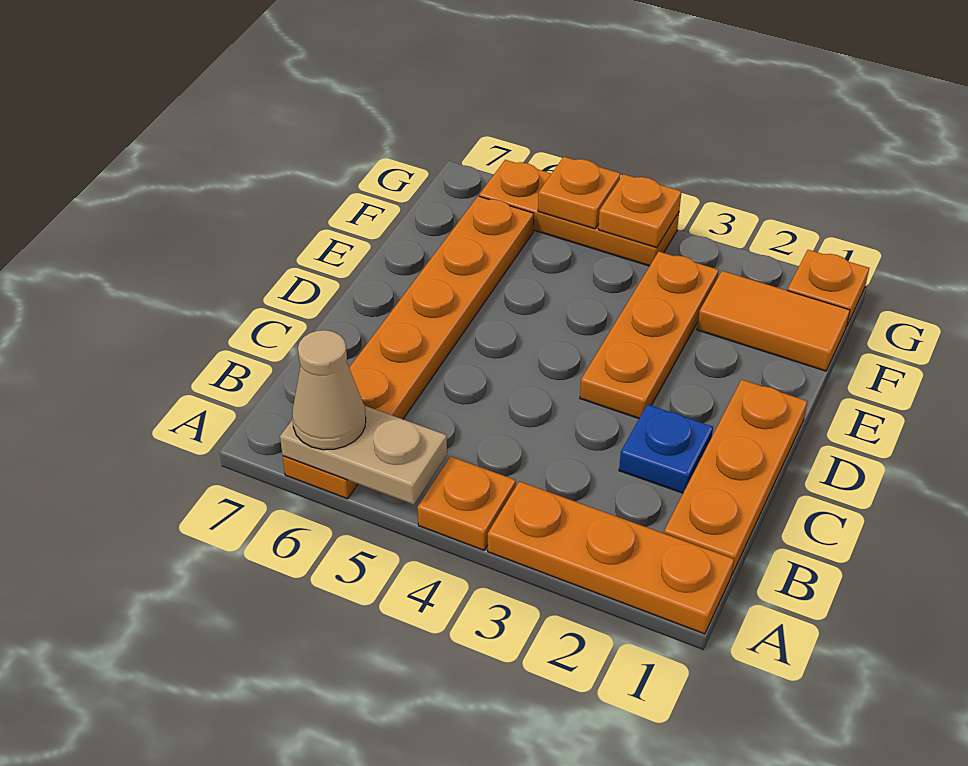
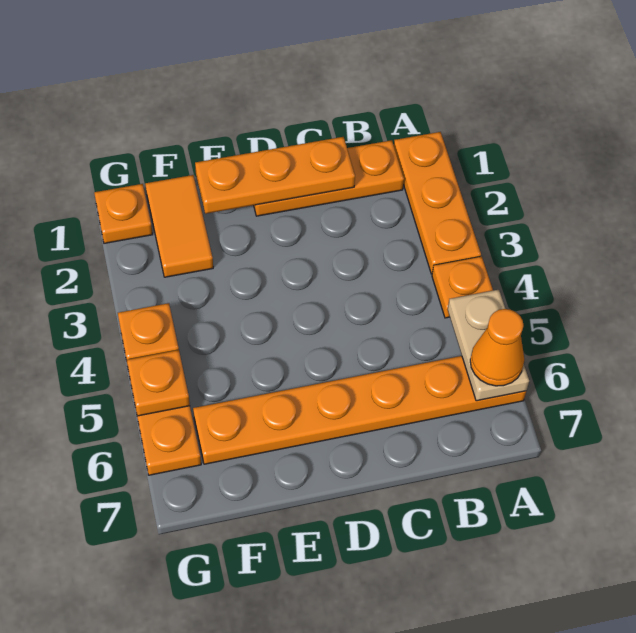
tan cone A6 level 3 -> orange cone A6 level 3
blue plate C2 level 1 -> none
orange plate D3:F3 level 1 -> orange plate C1:E1 level 2

